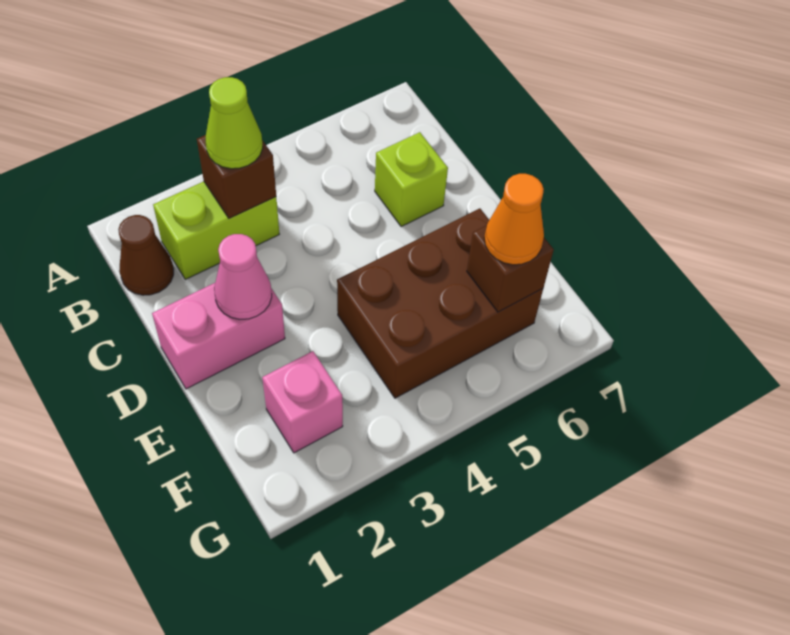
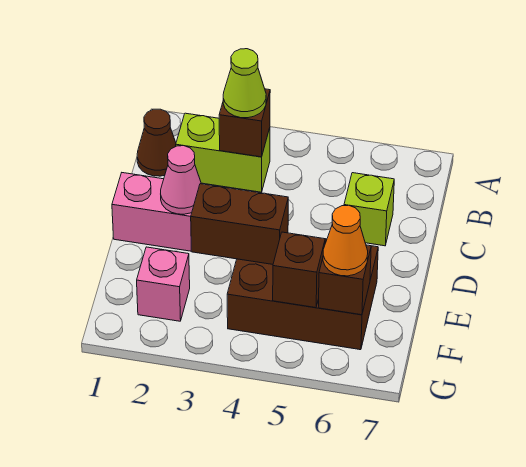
none -> brown brick E3:E4 level 2
none -> brown brick F5 level 2

